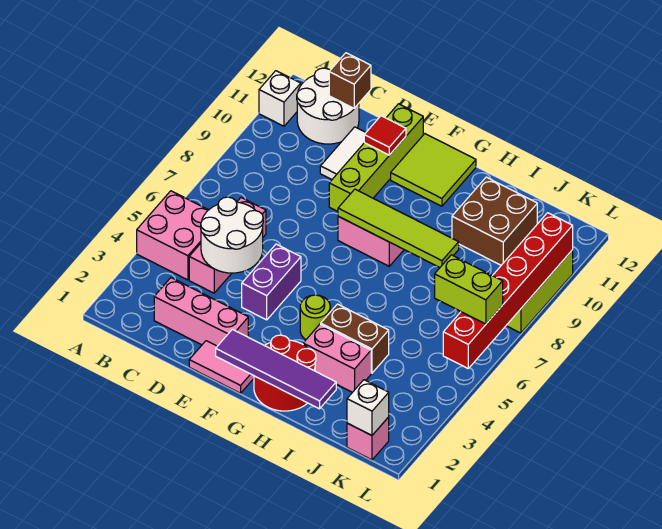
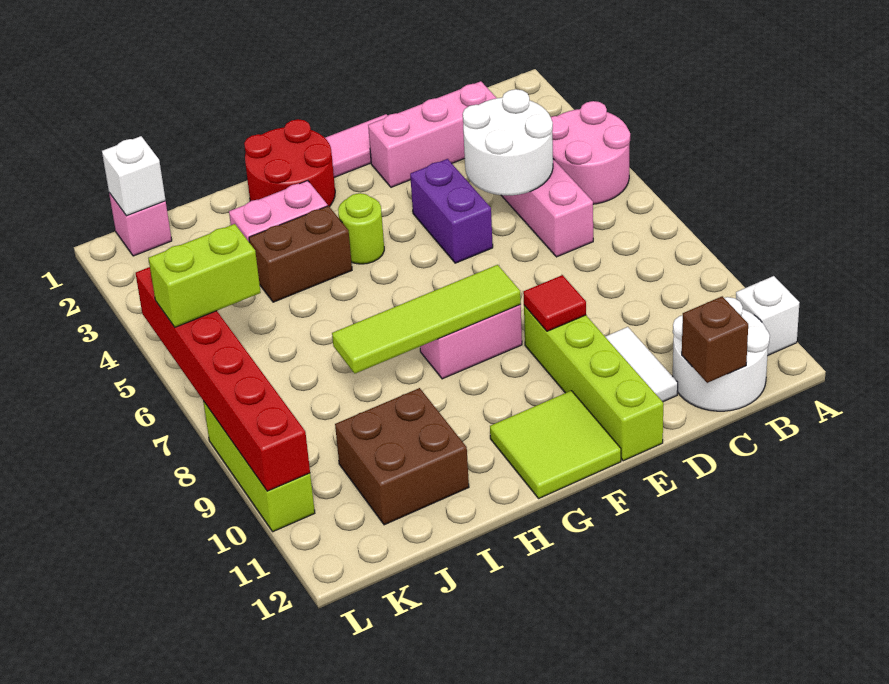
pink brick A4:B5 level 1 -> pink round brick A4:B5 level 1
red tile E11 level 2 -> red tile E9 level 2
purple tile F1:I1 level 2 -> none

